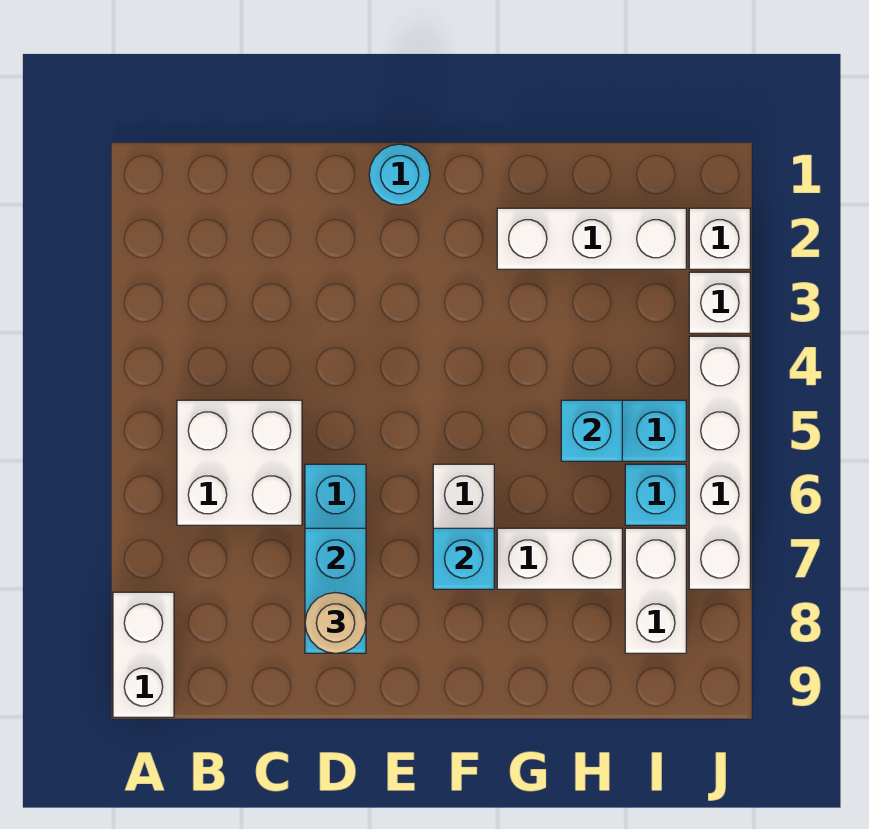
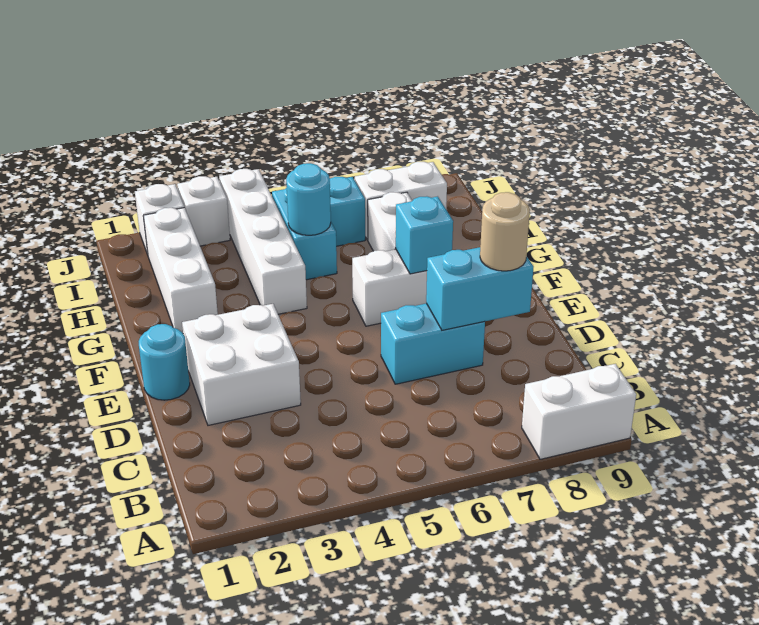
white brick B5:C6 level 1 -> white brick D2:E3 level 1
cyan brick H5 level 2 -> cyan round brick H5 level 2
white brick J4:J7 level 1 -> white brick G4:J4 level 1

